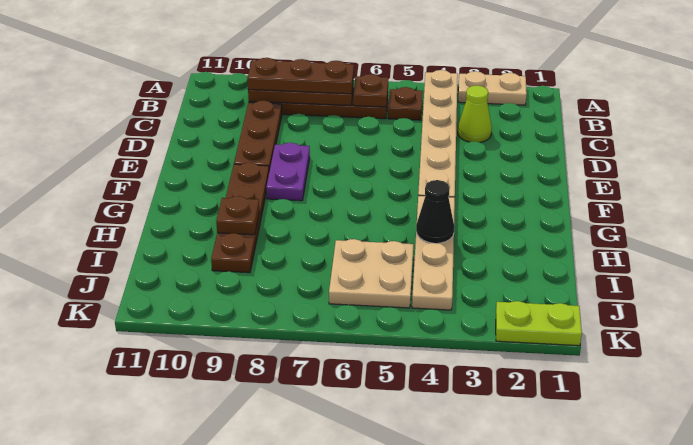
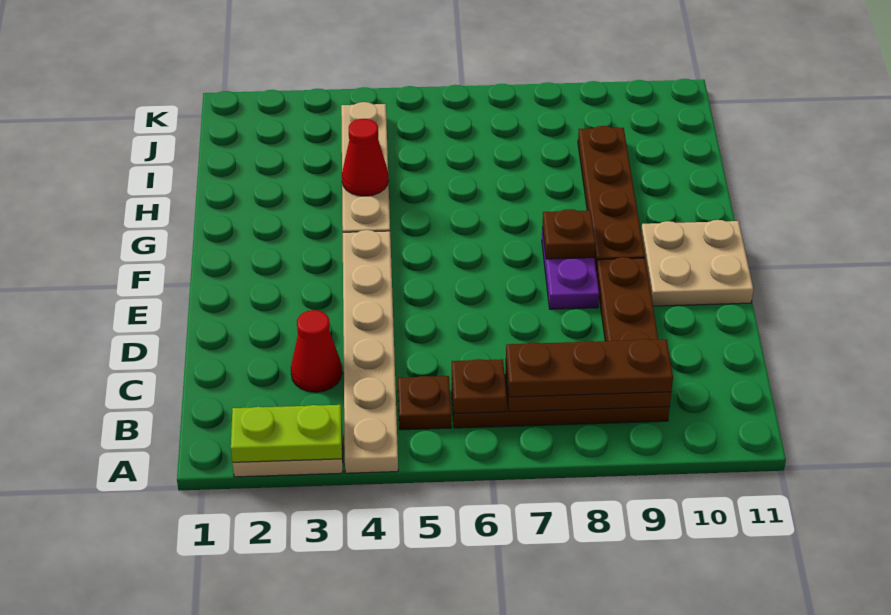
lime cone C3 level 1 -> red cone C3 level 1
black cone H4 level 2 -> red cone H4 level 2
brown plate H9 level 2 -> brown plate F8 level 2
tan plate I5:J6 level 1 -> tan plate E10:F11 level 1
lime plate K1:K2 level 1 -> lime plate A2:A3 level 2

